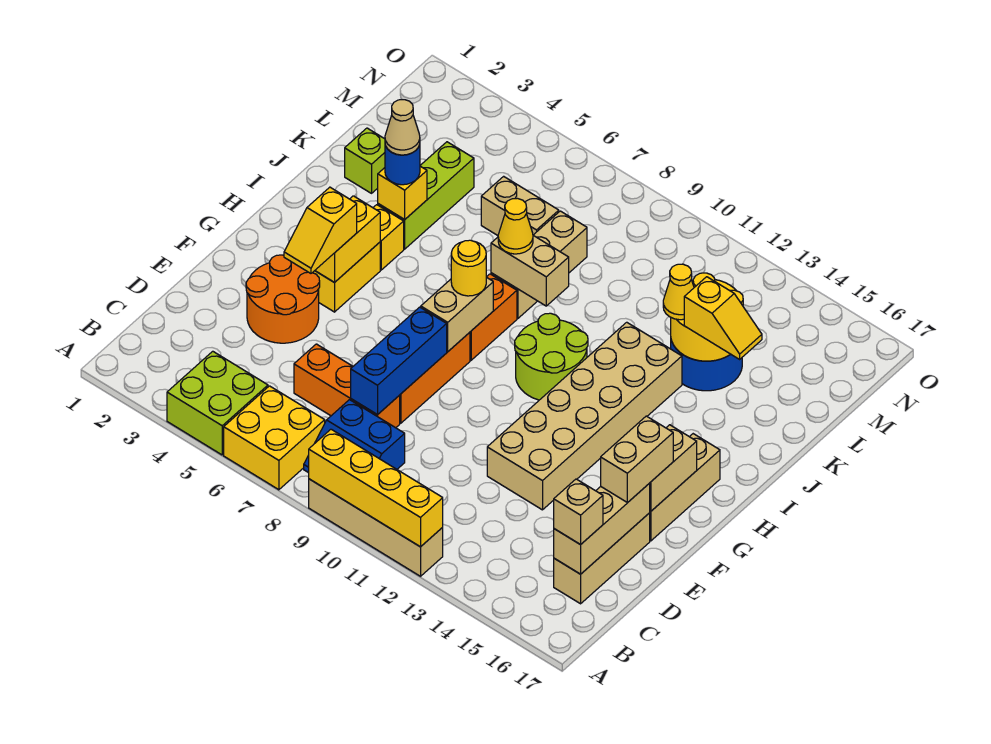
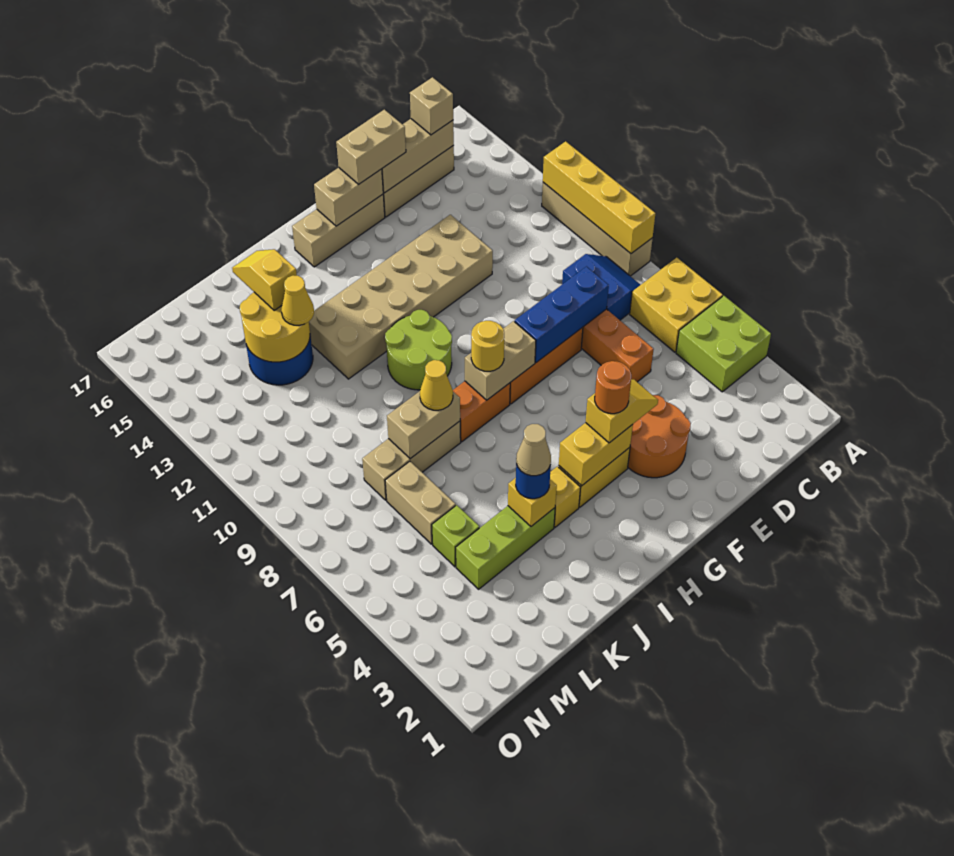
none -> orange round brick G4 level 4
tan brick J8:J9 level 2 -> tan brick J8:K8 level 2
lime brick K2 level 1 -> lime brick L5 level 1

